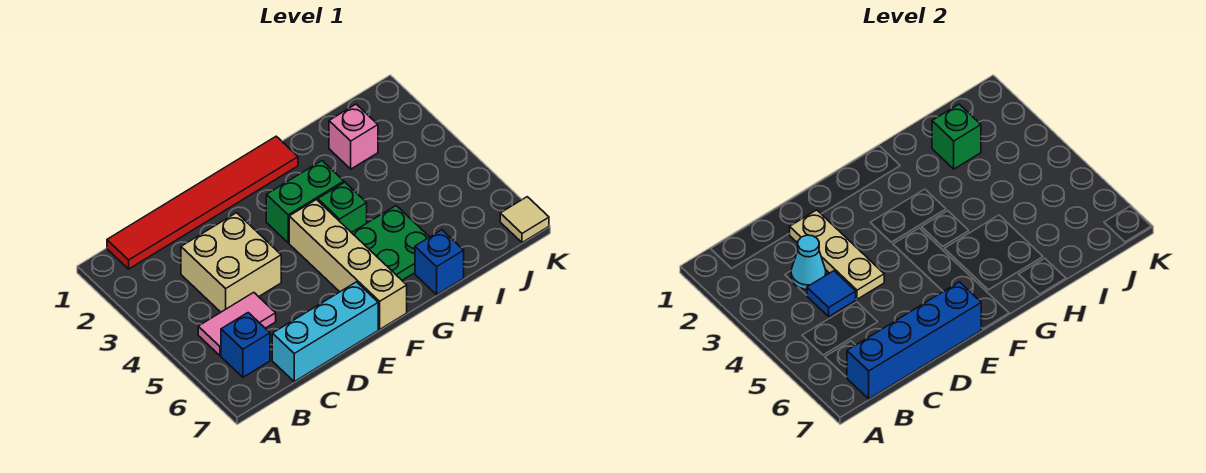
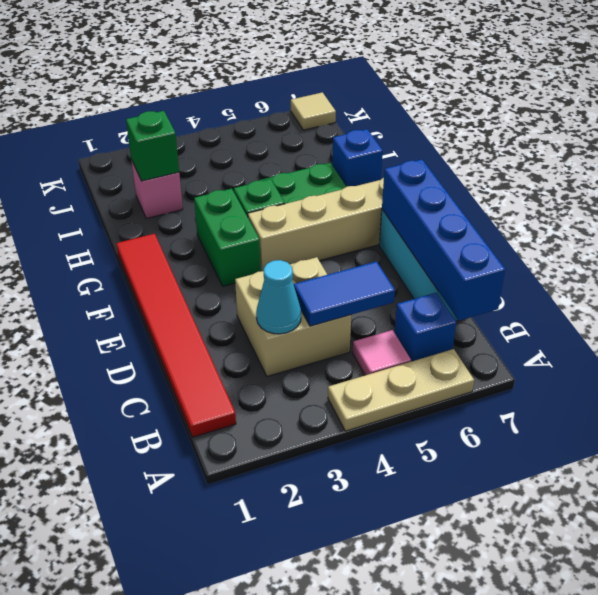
pink tile B5:C5 level 1 -> pink tile B5 level 1
blue tile C4 level 2 -> blue tile C4:C5 level 2
tan plate D2:D4 level 2 -> tan plate A4:A6 level 1

